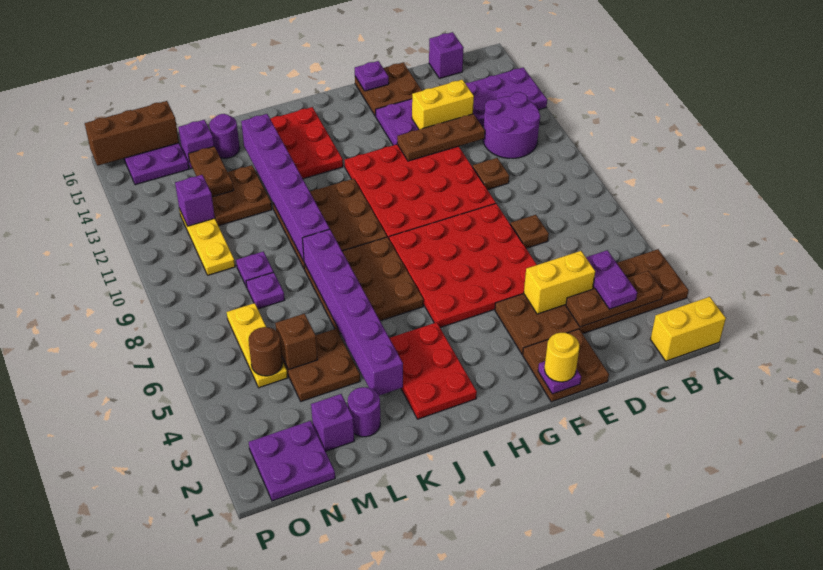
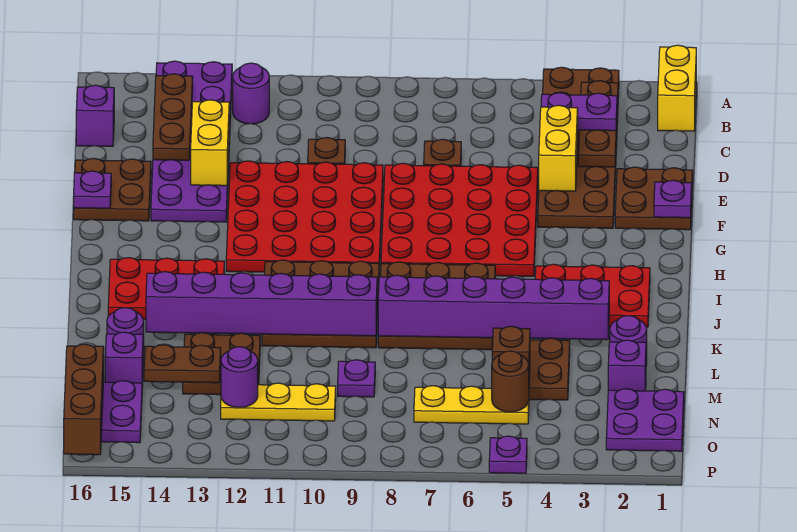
purple round brick B11:C12 level 1 -> purple round brick B12 level 1
brown plate D12:F12 level 2 -> brown plate B14:D14 level 2
yellow round brick F1 level 3 -> none
purple plate M8 level 1 -> purple plate P5 level 1
purple brick N12 level 2 -> purple round brick N12 level 2

